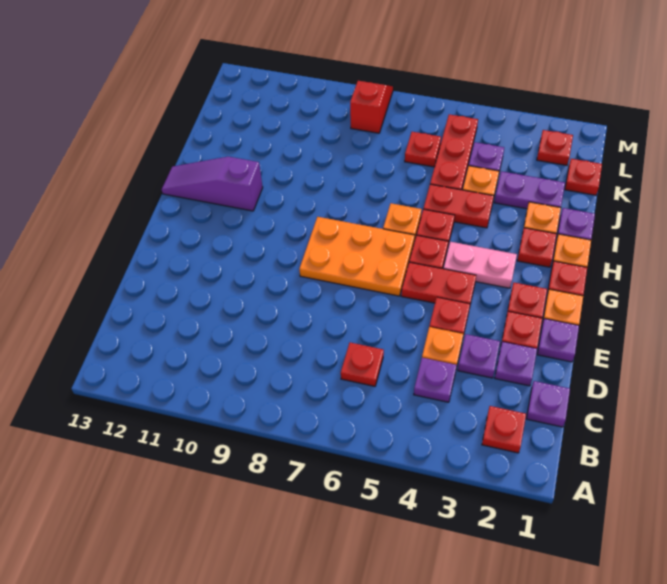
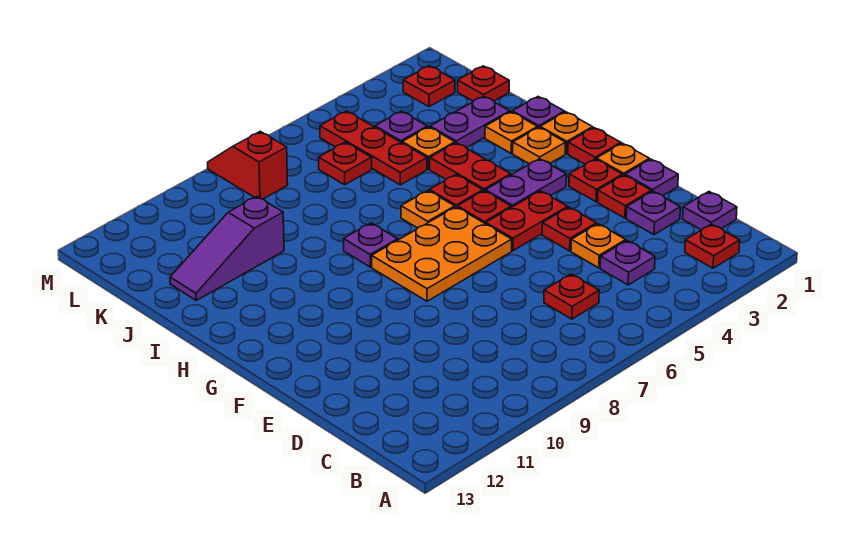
purple plate D3 level 1 -> purple plate H8 level 1
pink plate G3:G4 level 1 -> purple plate G3:G4 level 1
red plate H2 level 1 -> orange plate H2 level 1
purple slope H11:H13 level 1 top 11 -> purple slope J10:J12 level 1 top 10
red plate I4:I5 level 1 -> red plate H4:I4 level 1

